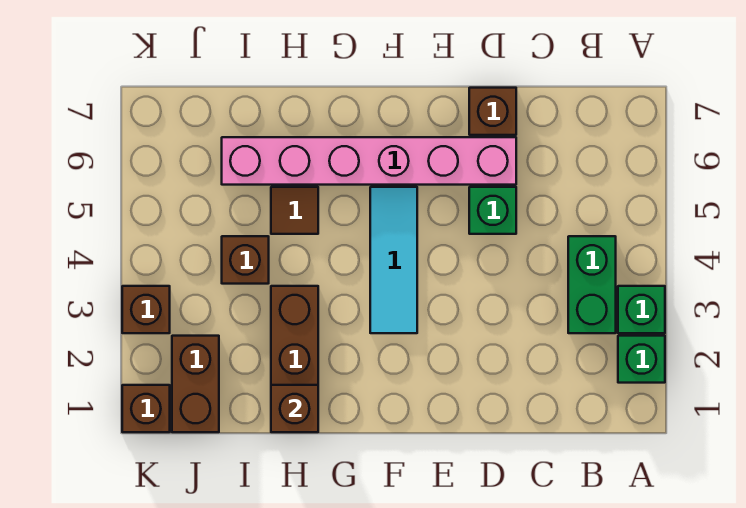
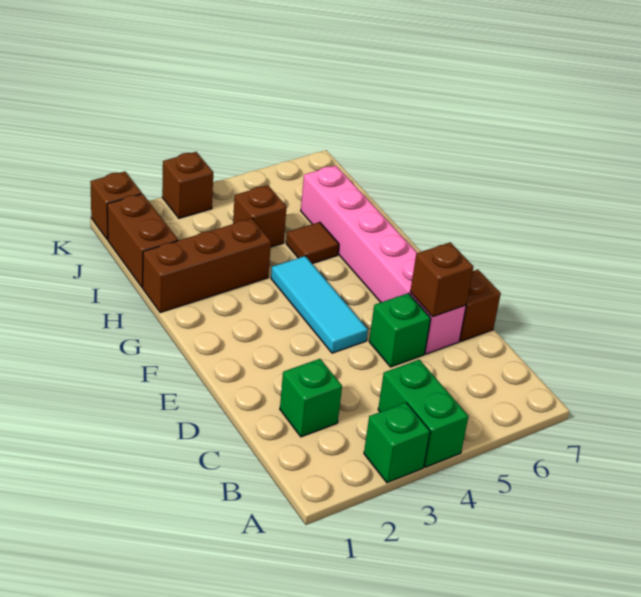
green brick A2 level 1 -> green brick C2 level 1
green brick B3:B4 level 1 -> green brick A4:B4 level 1
cyan tile F3:F5 level 1 -> cyan tile E4:G4 level 1
brown brick H1 level 2 -> brown brick D6 level 2
brown brick J1:J2 level 1 -> brown brick I1:J1 level 1

